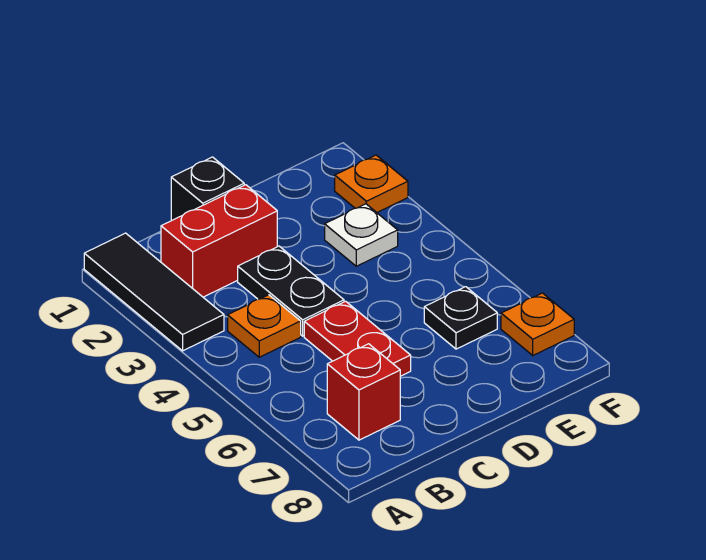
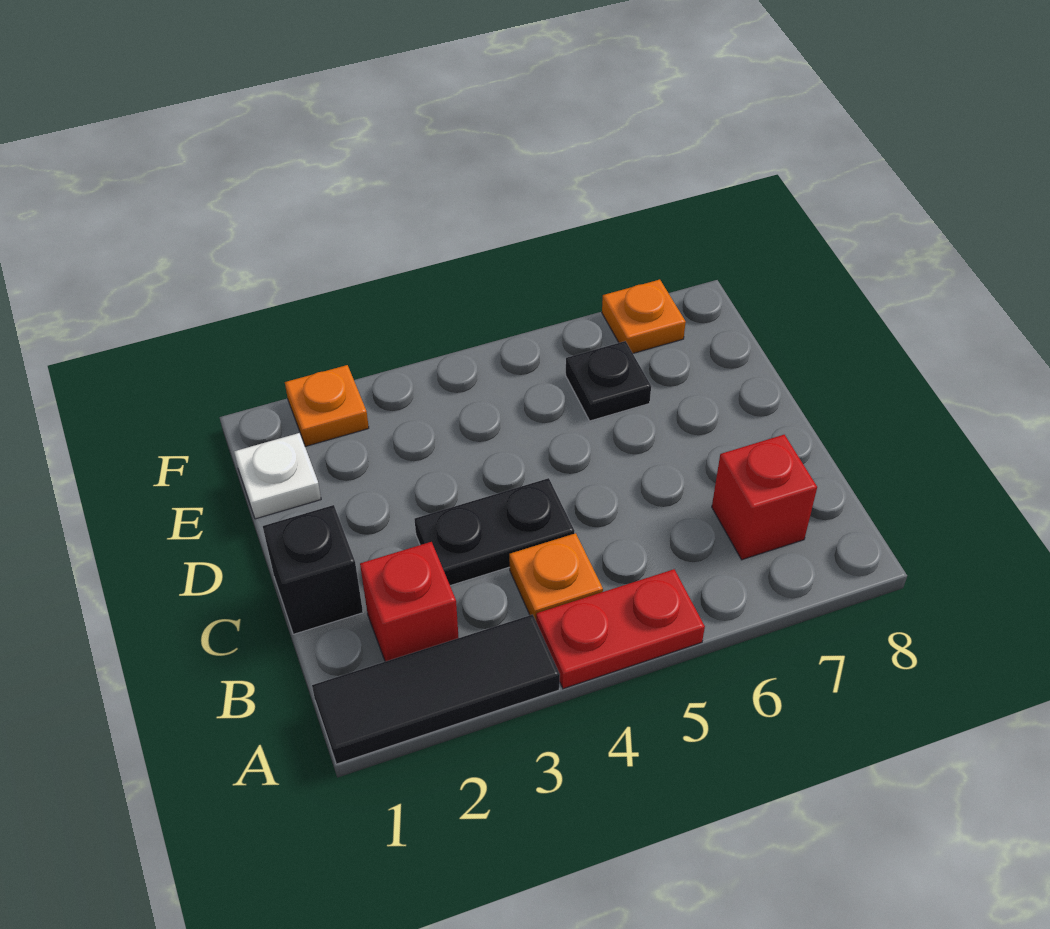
red brick B2:C2 level 1 -> red brick B2 level 1
red plate C5:C6 level 1 -> red plate A4:A5 level 1
white plate E3 level 1 -> white plate E1 level 1

